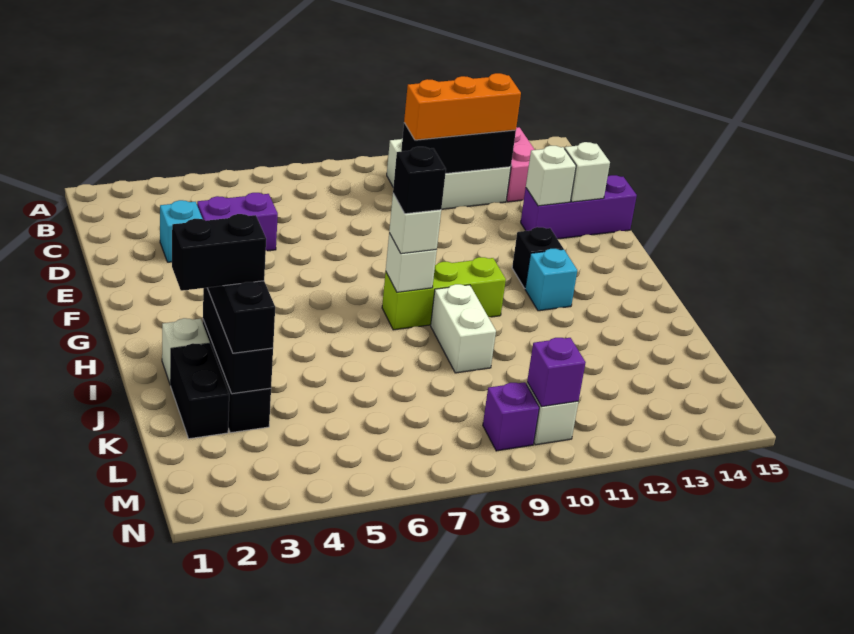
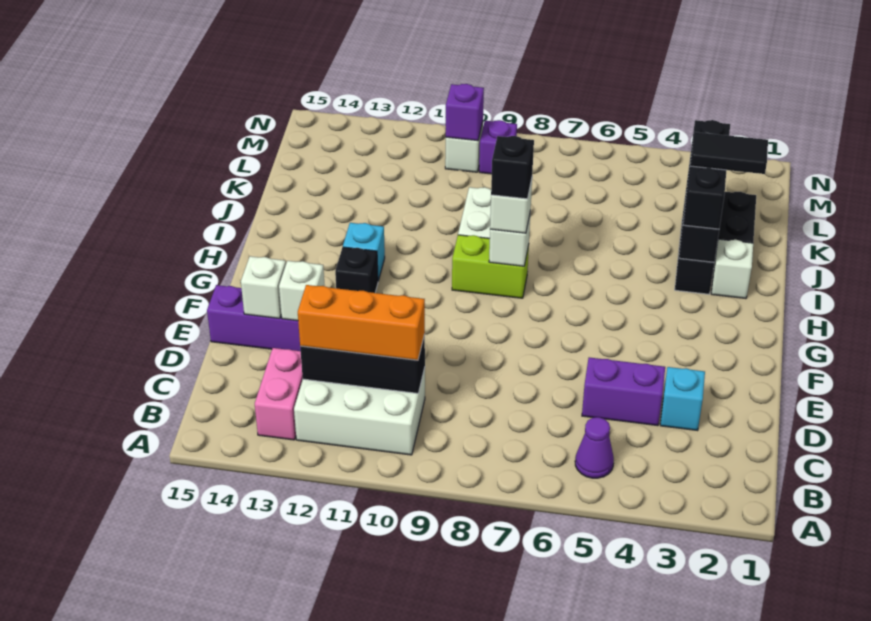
none -> purple cone B5 level 1
lime brick H8:H10 level 1 -> lime brick H8:H9 level 1
black brick J2:J3 level 4 -> black tile J2:J3 level 4

